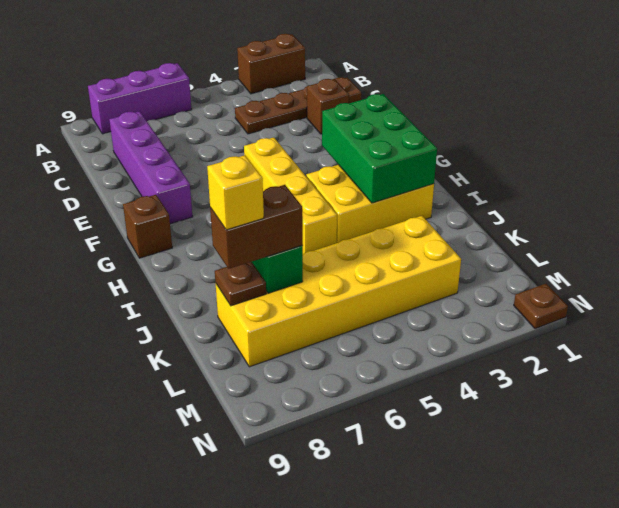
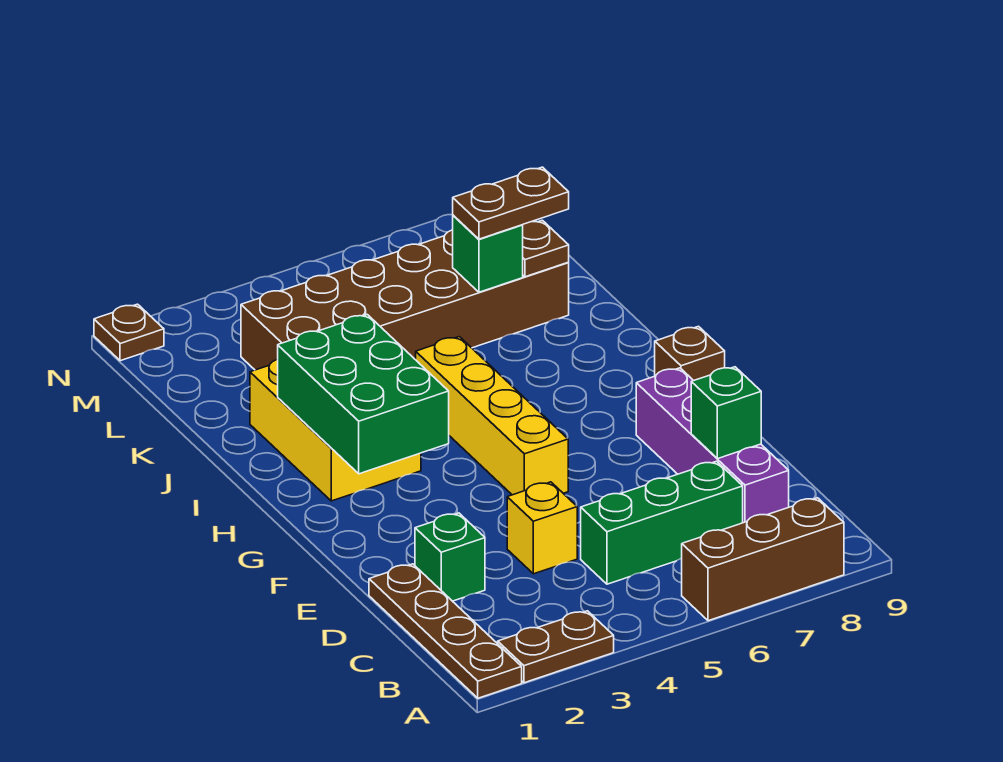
brown brick A2:A3 level 1 -> brown plate A2:A3 level 1
purple brick A6:A8 level 1 -> brown brick A6:A8 level 1
brown plate C1:C4 level 1 -> brown plate A1:D1 level 1
none -> green brick C5:C7 level 1
brown brick D2 level 1 -> green brick D2 level 1
none -> green brick D8 level 2
yellow brick H2:I4 level 1 -> yellow brick H2:J3 level 1
yellow brick K3:L8 level 1 -> brown brick K3:L8 level 1
brown brick K7:K8 level 3 -> brown plate K7:K8 level 3
yellow brick K8 level 4 -> yellow brick D4 level 1

